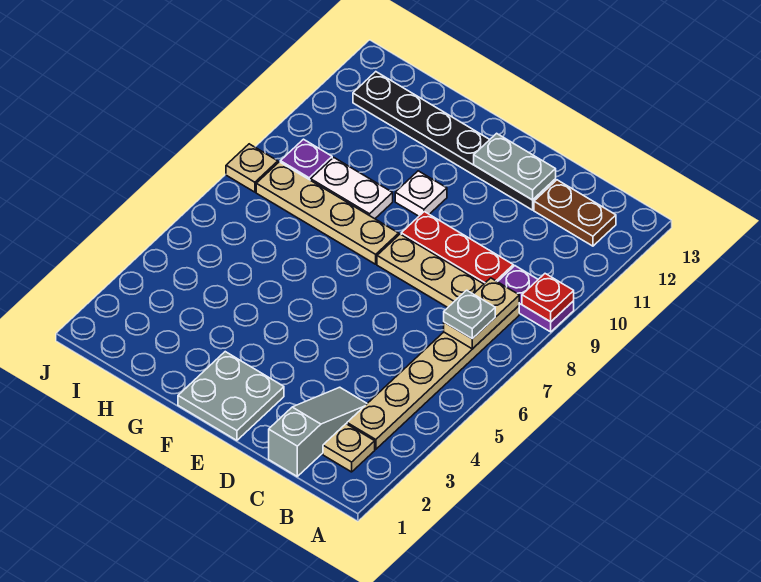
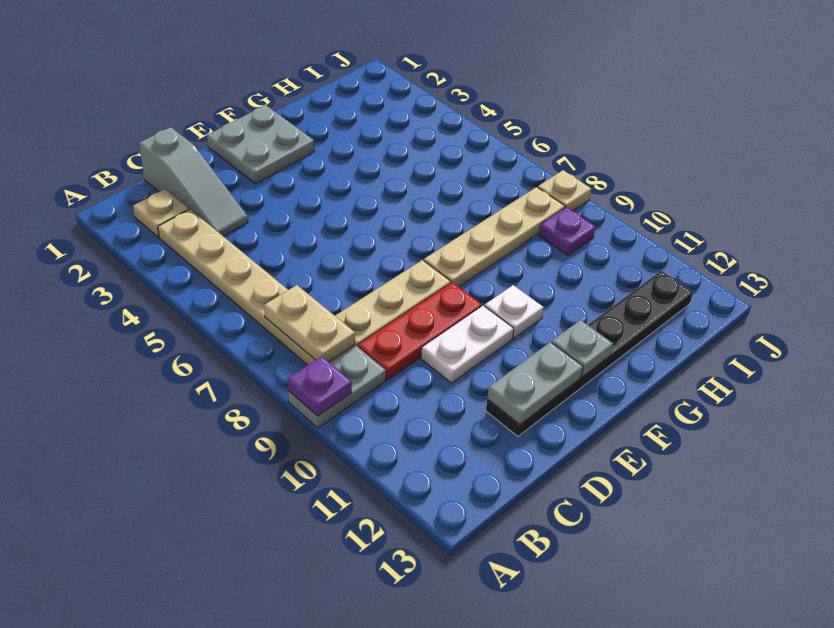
purple plate A9:B9 level 1 -> grey plate A9:B9 level 1
red plate A9 level 2 -> purple plate A9 level 2
grey plate B7 level 3 -> grey plate F12 level 2
brown plate B12:C12 level 1 -> none
white plate G9:H9 level 1 -> white plate D10:E10 level 1

